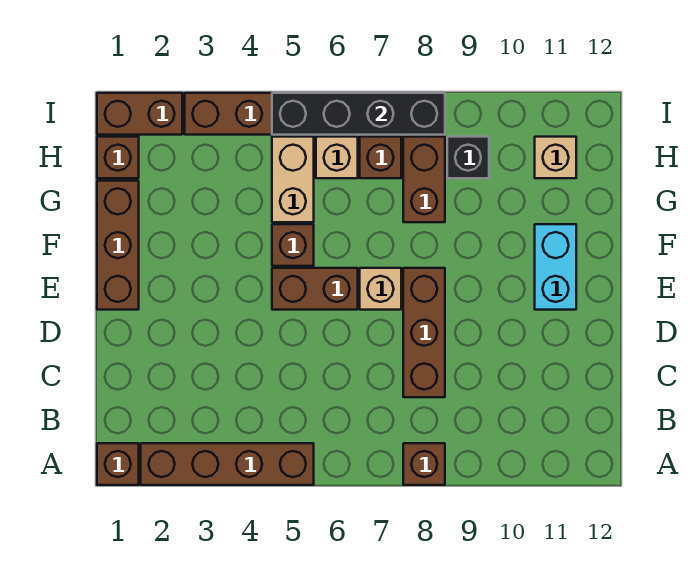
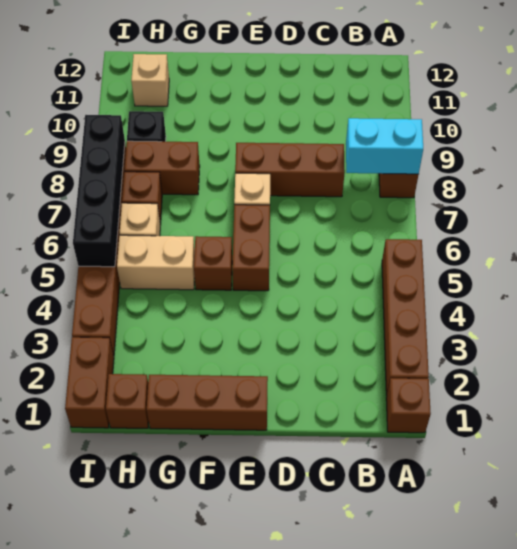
cyan brick E11:F11 level 1 -> cyan brick A8:B8 level 2

